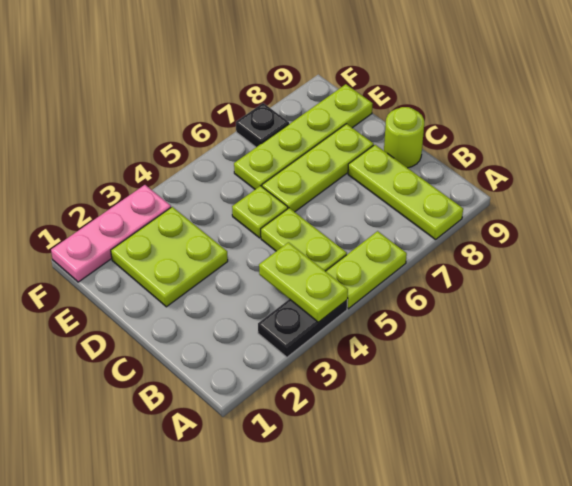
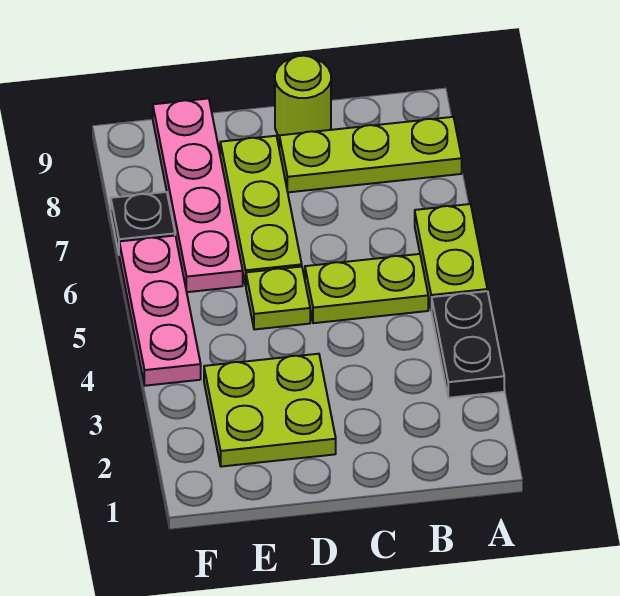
lime plate A4:B4 level 2 -> none
lime plate E6:E9 level 1 -> pink plate E6:E9 level 1
pink plate F1:F3 level 1 -> pink plate F4:F6 level 1

